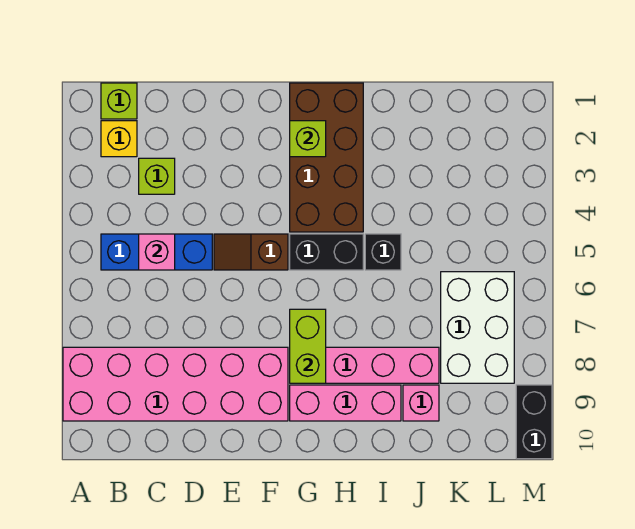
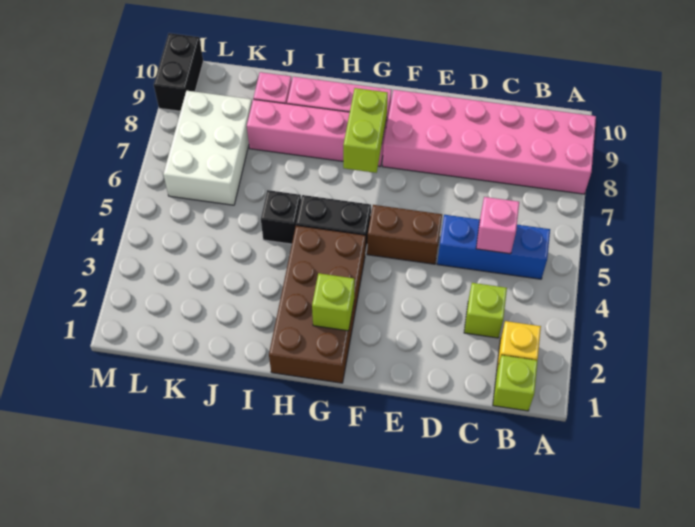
brown slope E5:F5 level 1 top F -> brown brick E5:F5 level 1

